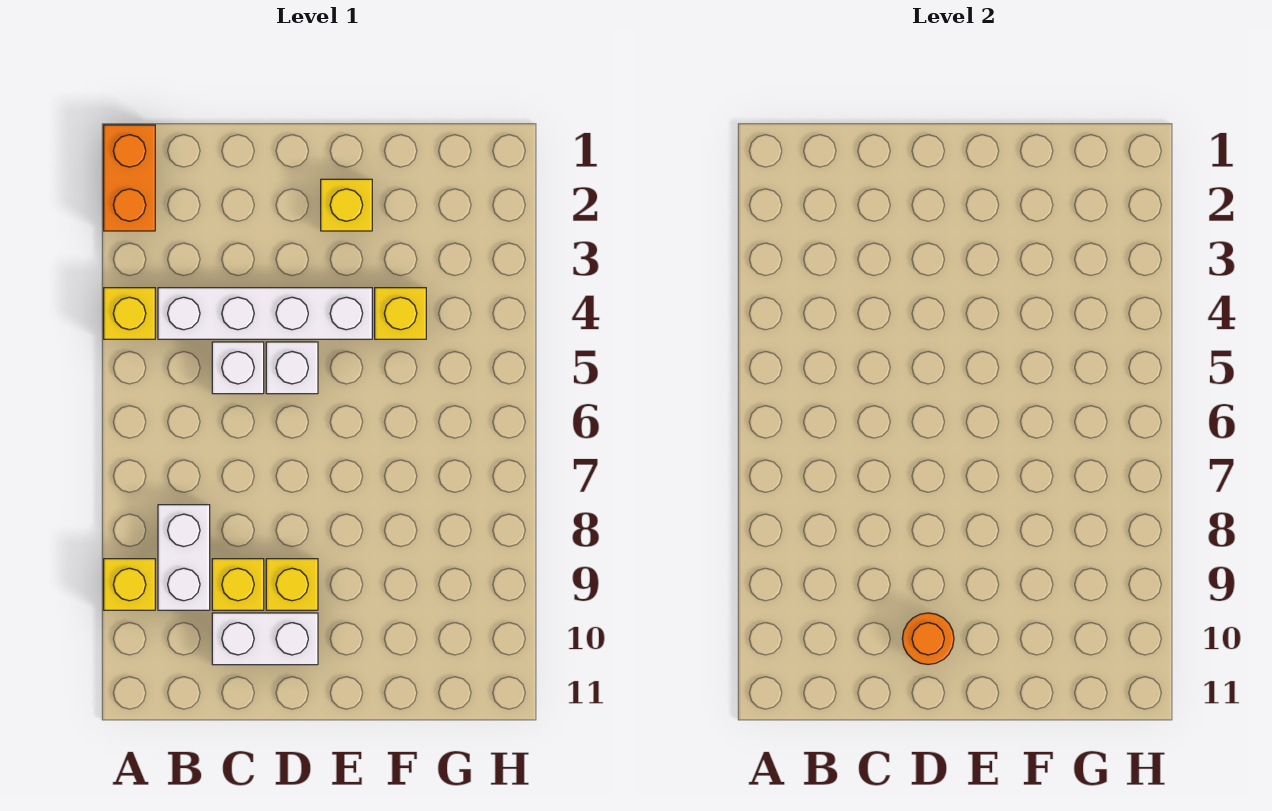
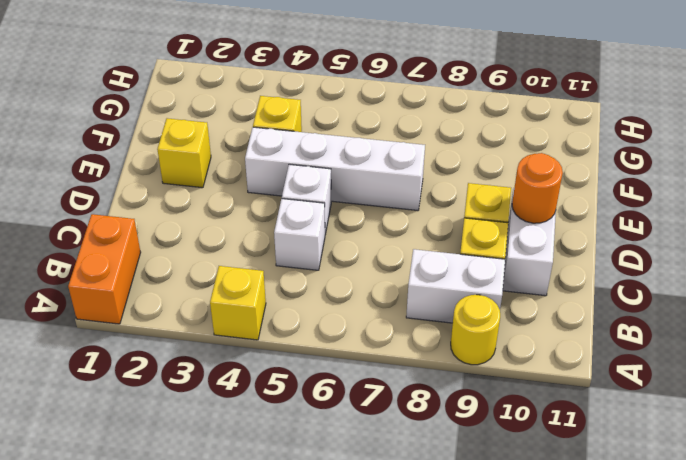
orange brick A1:A2 level 1 -> orange brick A1:B1 level 1
yellow brick A9 level 1 -> yellow round brick A9 level 1
white brick B4:E4 level 1 -> white brick E4:E7 level 1

